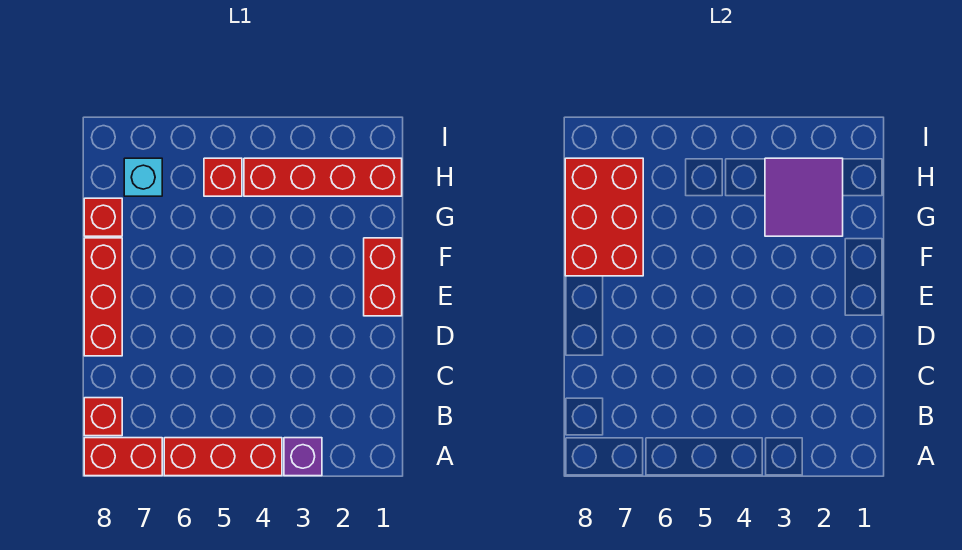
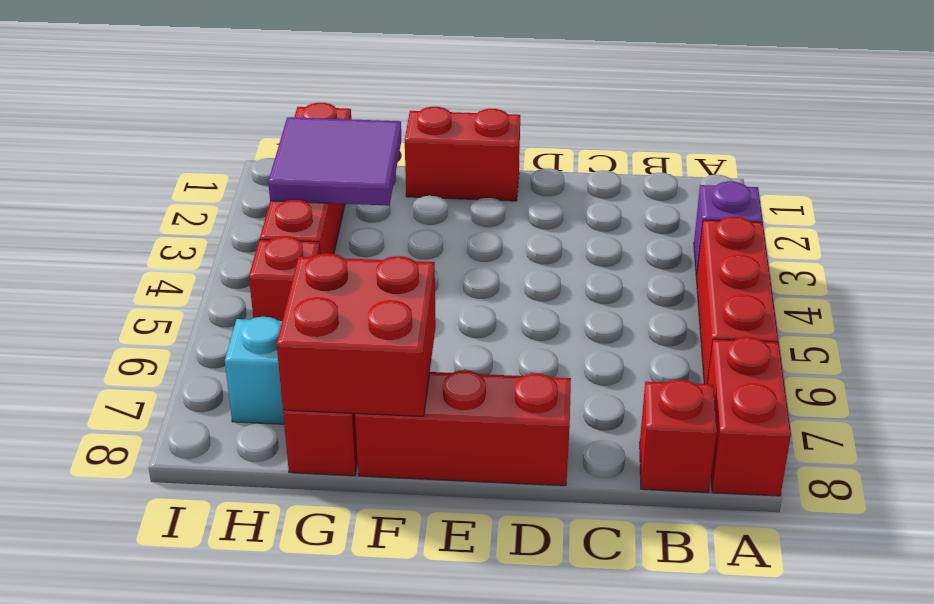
red brick F7:H8 level 2 -> red brick F7:G8 level 2

